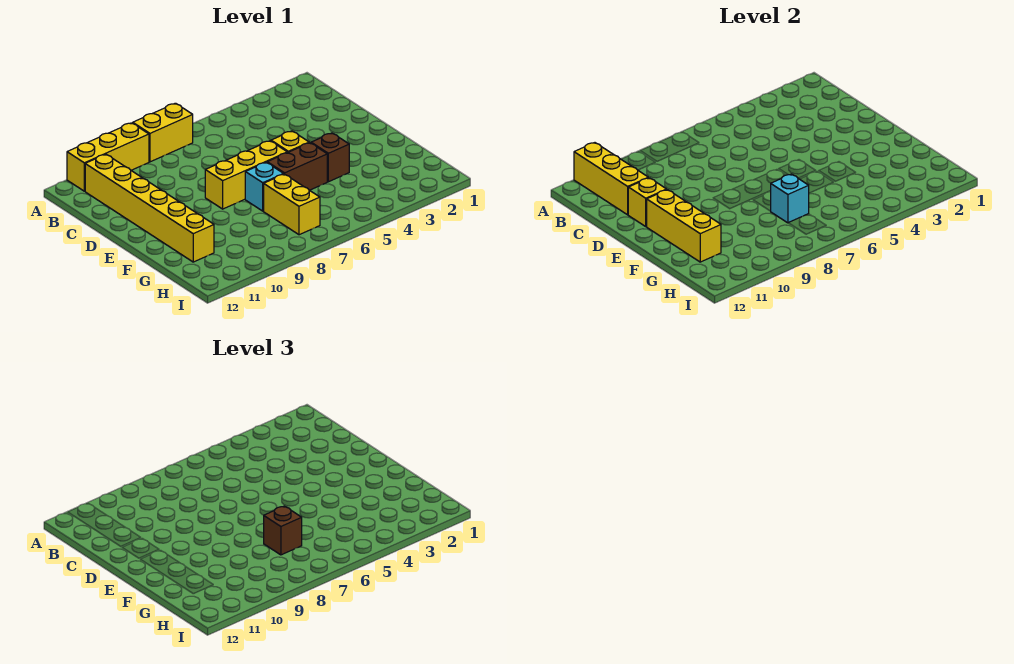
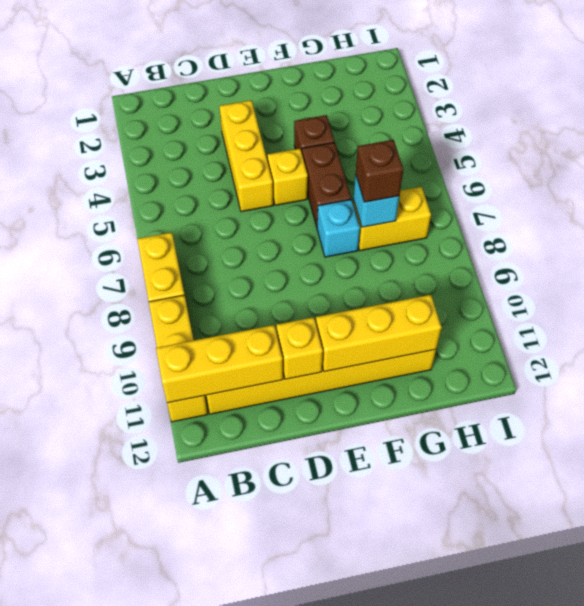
yellow brick E6:E8 level 1 -> yellow brick D3:D5 level 1

